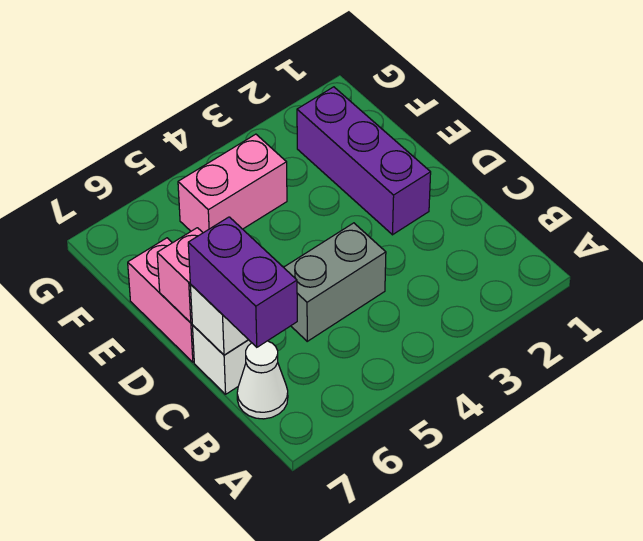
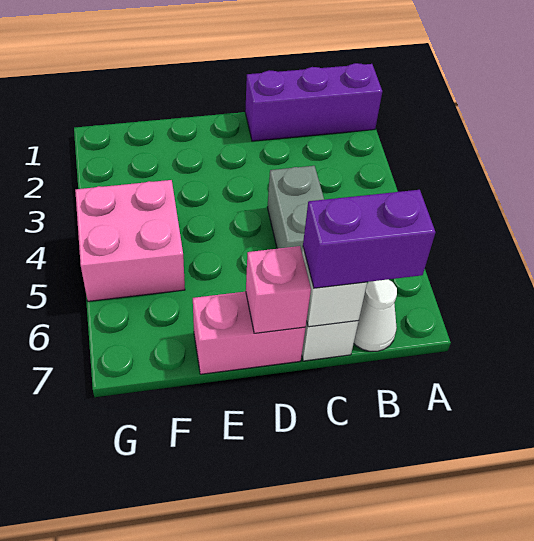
purple brick D2:F2 level 1 -> purple brick A1:C1 level 1
pink brick F4:F5 level 1 -> pink brick F4:G5 level 1

